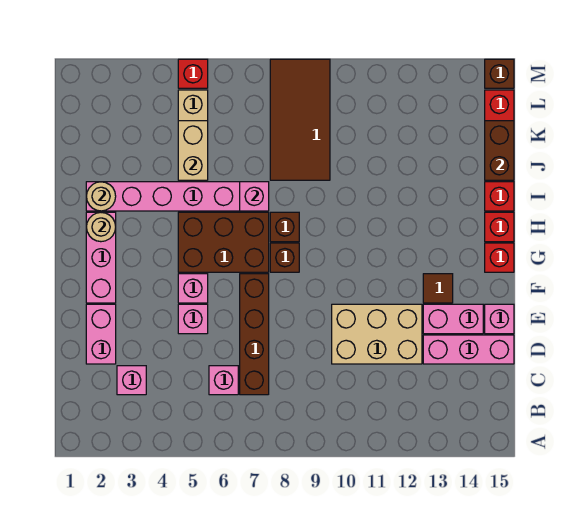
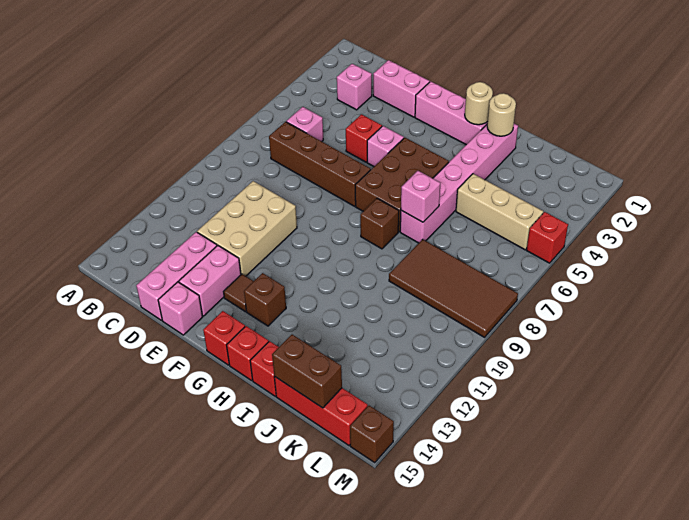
pink brick E5 level 1 -> red brick E5 level 1
brown brick G8 level 1 -> brown brick G13 level 1
tan brick J5:K5 level 2 -> none

